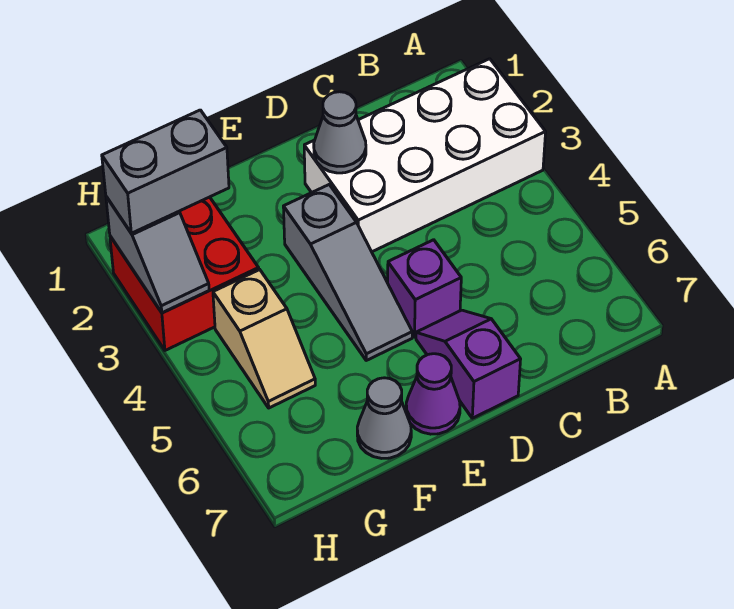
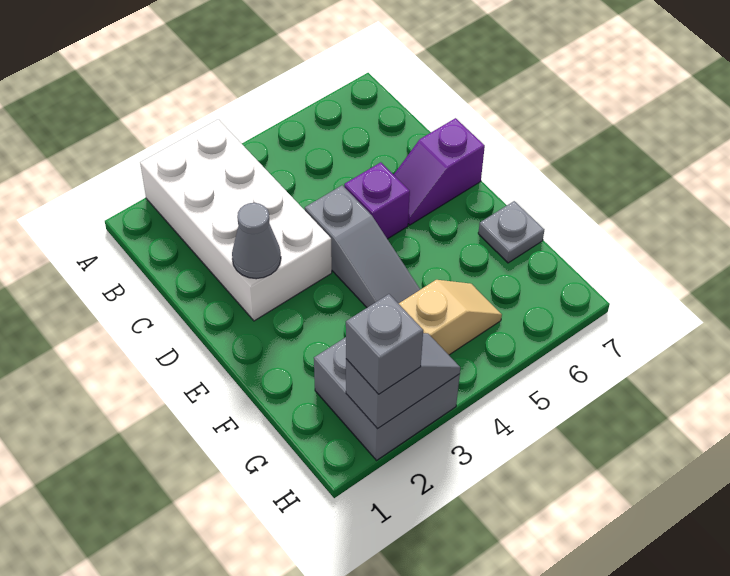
grey slope E3:E5 level 1 top 3 -> grey slope D4:F4 level 1 top D
purple cone E7 level 1 -> none
grey cone F7 level 1 -> grey plate F7 level 1
red brick G2:H3 level 1 -> grey brick G2:H3 level 1
grey brick G2:H2 level 3 -> grey brick H2 level 3

